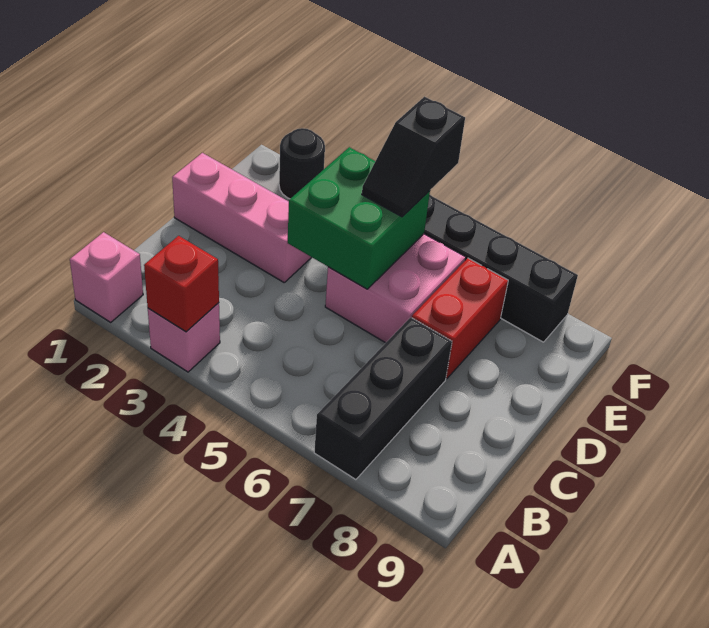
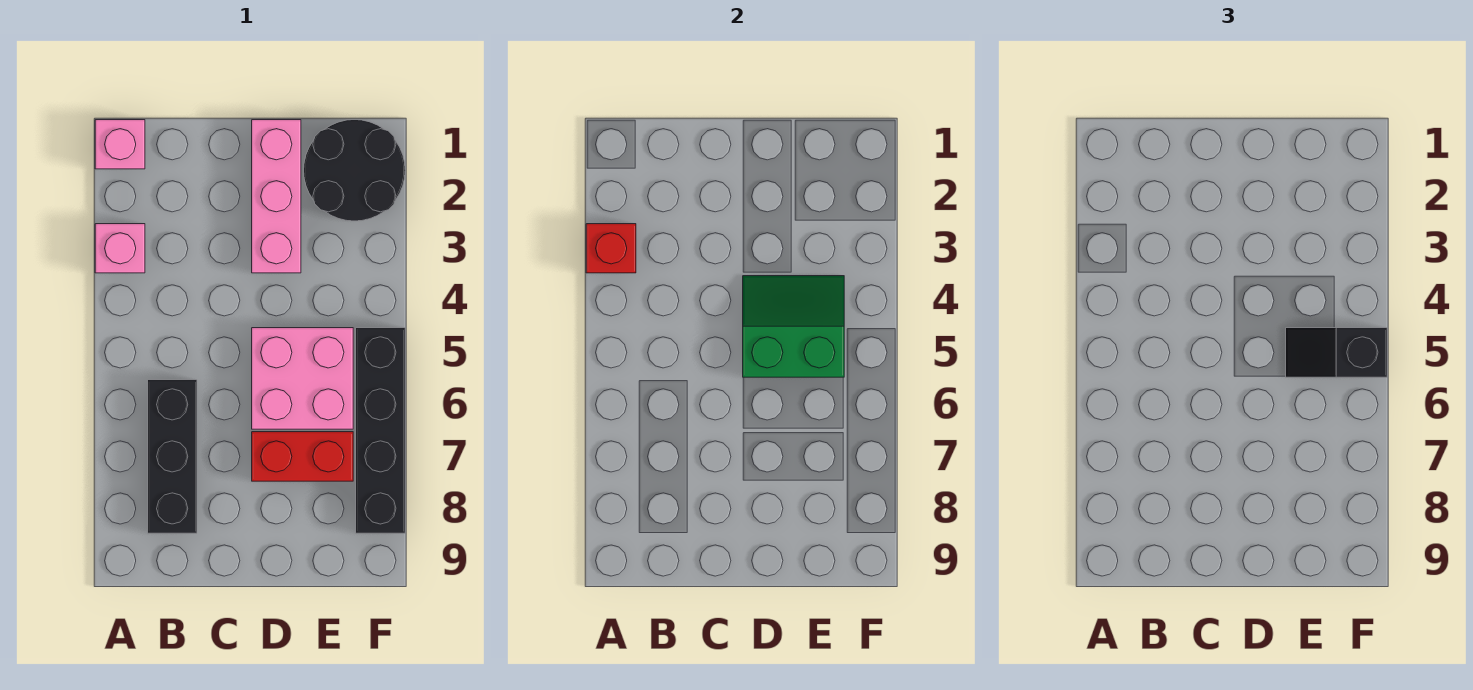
black brick A7:C7 level 1 -> black brick B6:B8 level 1
green brick D4:E5 level 2 -> green slope D4:E5 level 2 top 5
black round brick F2 level 1 -> black round brick E1:F2 level 1

